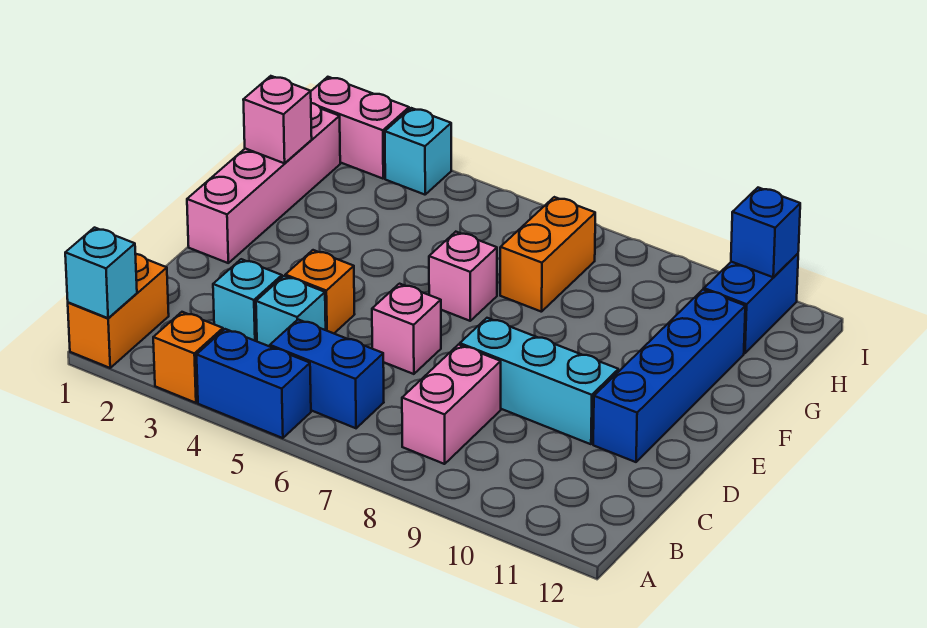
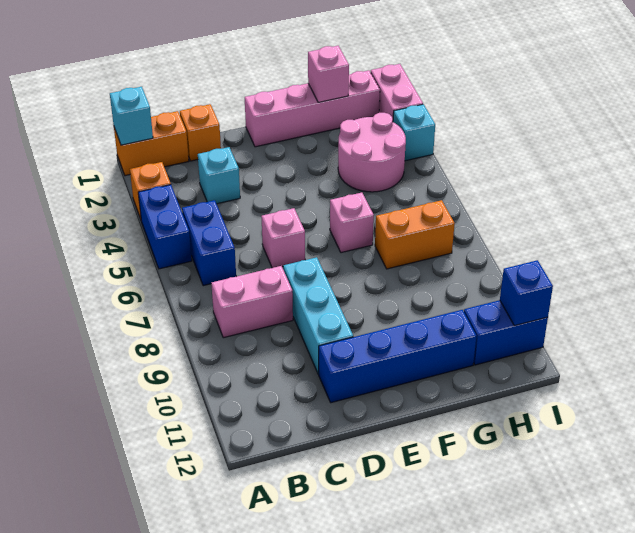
cyan brick C4 level 1 -> none
orange brick D4 level 1 -> orange brick C1 level 1
none -> pink round brick G3:H4 level 1

